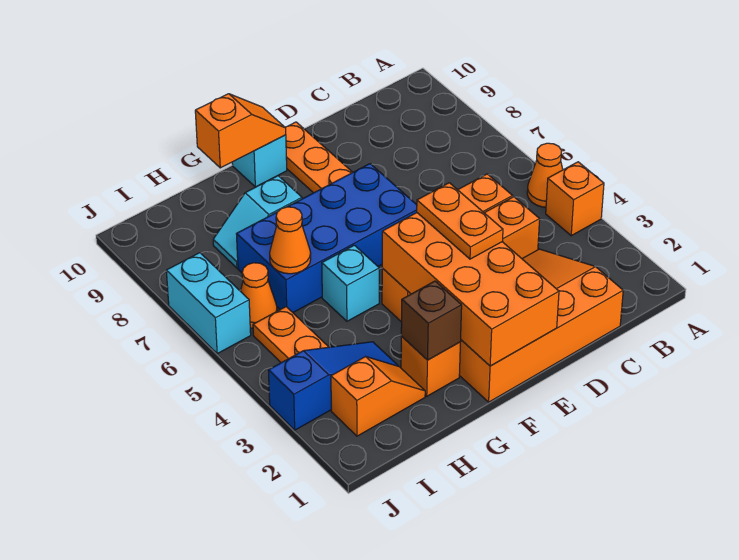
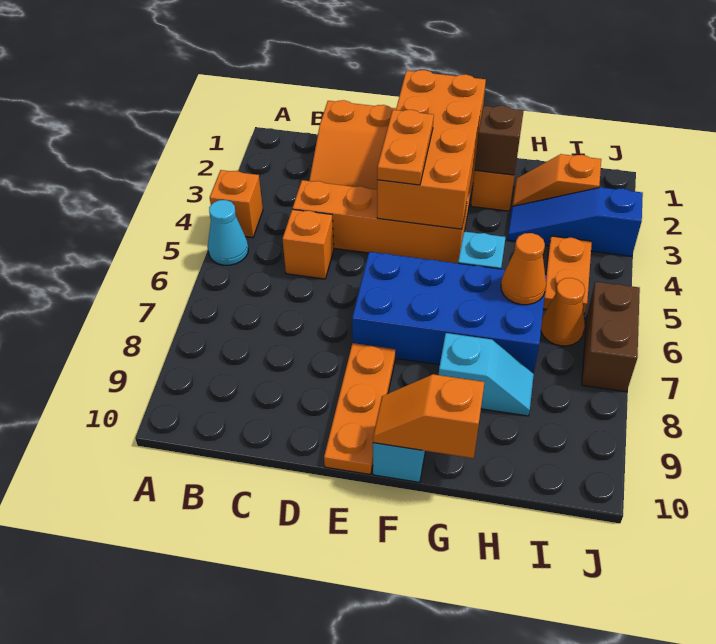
orange cone A5 level 1 -> cyan cone A5 level 1
cyan brick J6:J7 level 1 -> brown brick J6:J7 level 1

